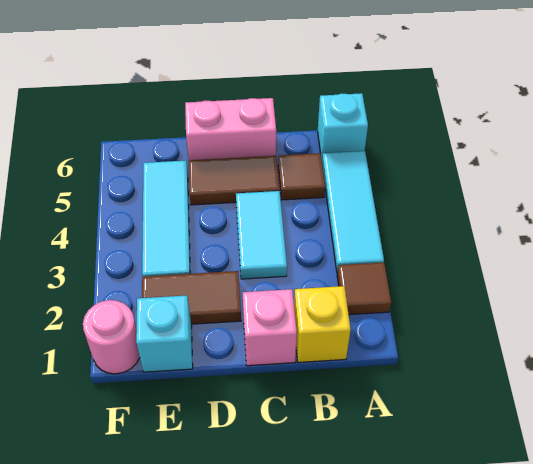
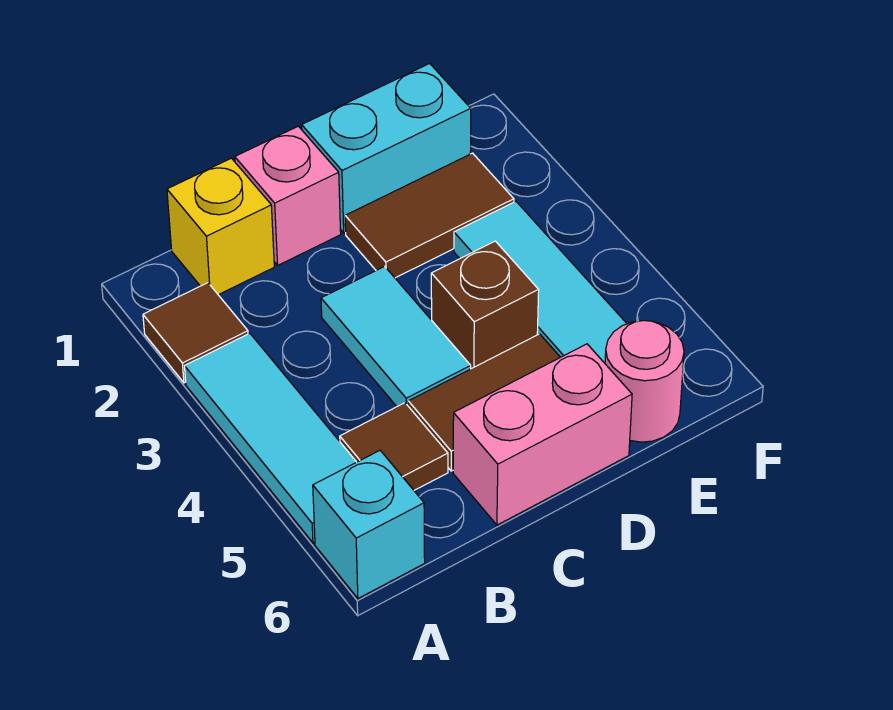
none -> brown brick D4 level 1
cyan brick E1 level 1 -> cyan brick D1:E1 level 1
pink round brick F1 level 1 -> pink round brick E6 level 1

